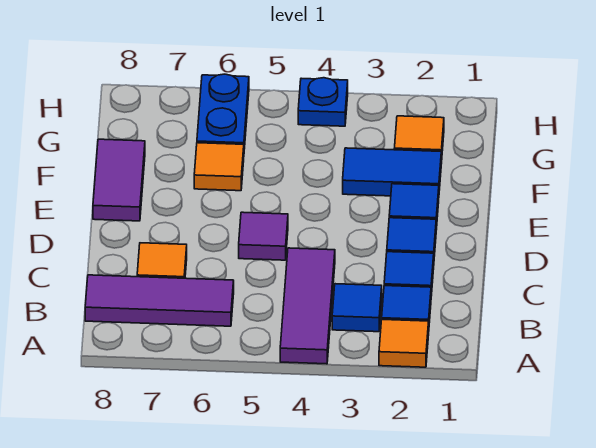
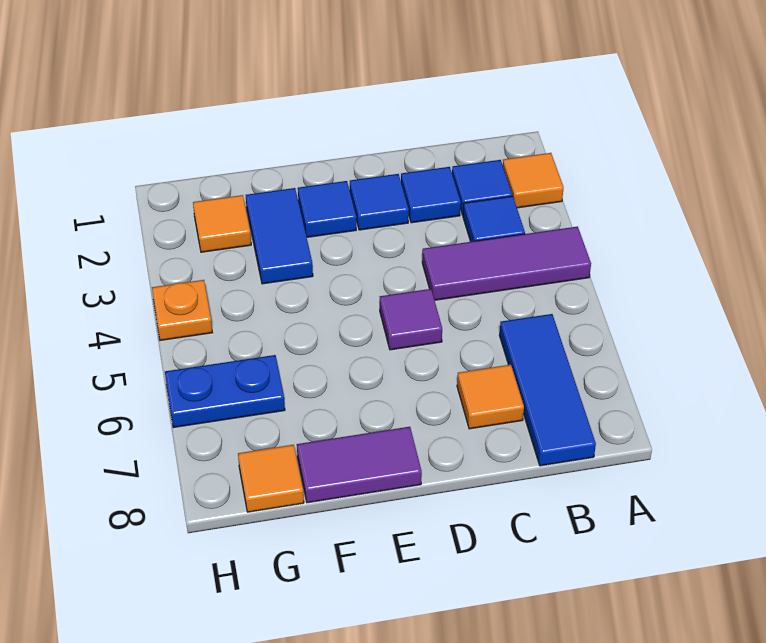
purple tile B6:B8 level 1 -> blue tile B6:B8 level 1
orange tile F6 level 1 -> orange tile G8 level 1
blue plate H4 level 1 -> orange plate H4 level 1

